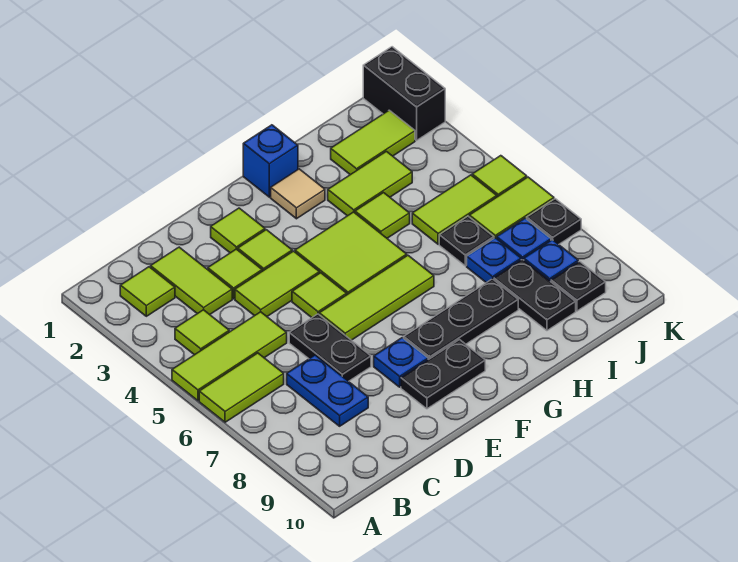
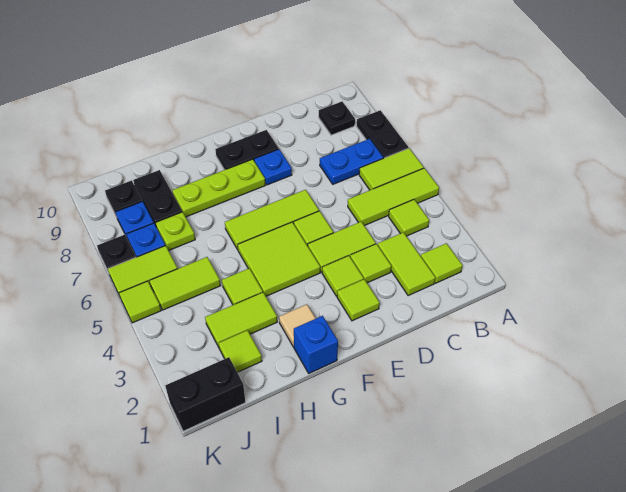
blue plate C7:C8 level 1 -> blue plate B7:C7 level 1
black plate D6:D7 level 1 -> black plate A7:A8 level 1
black plate F8:H8 level 1 -> lime plate F8:H8 level 1
lime tile I2:J2 level 1 -> lime tile I2 level 1
black plate I6 level 1 -> black plate B9 level 1
blue plate I7 level 1 -> lime plate I7 level 1
black brick K1:K2 level 1 -> black brick J1:K1 level 1

